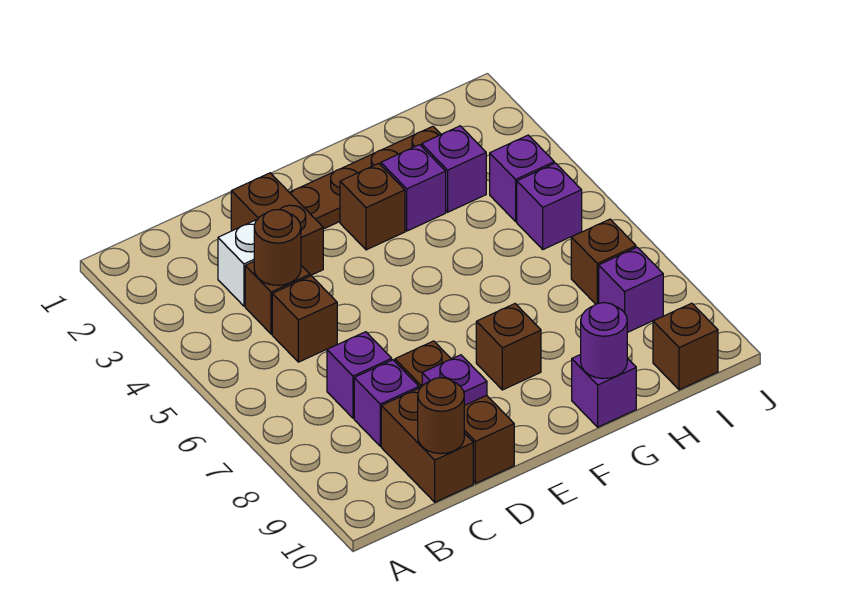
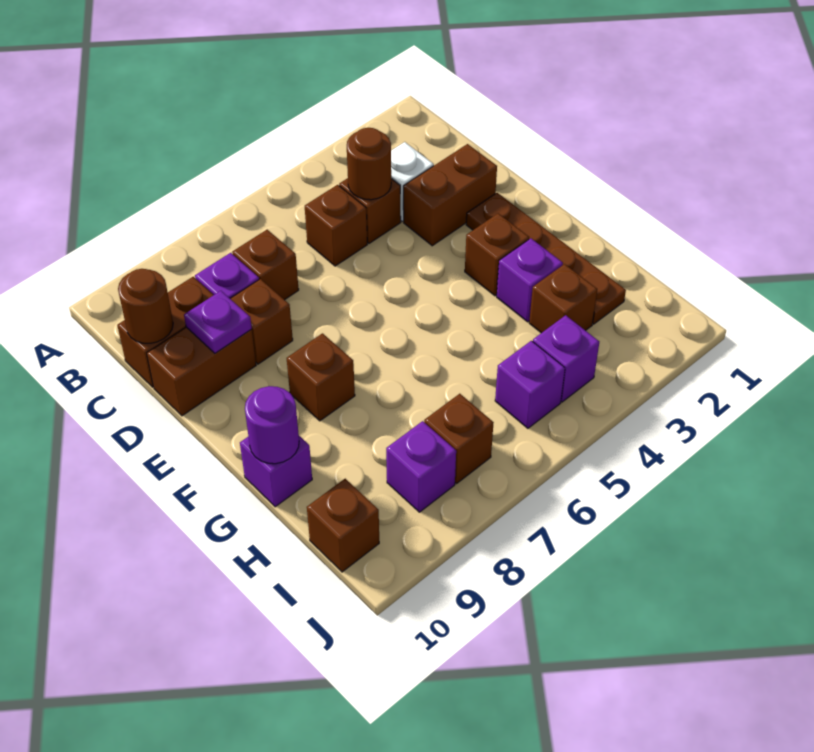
purple brick C7 level 1 -> brown brick C7 level 1
purple brick H3 level 1 -> brown brick H3 level 1

